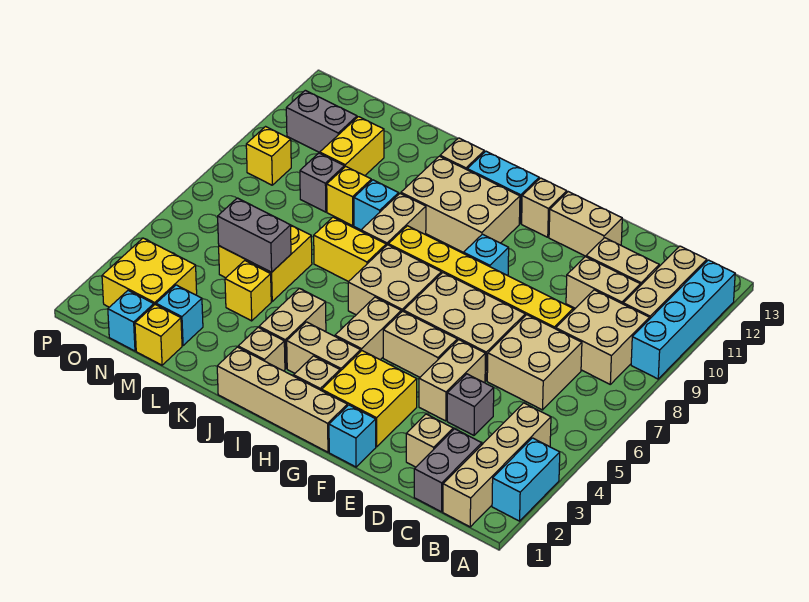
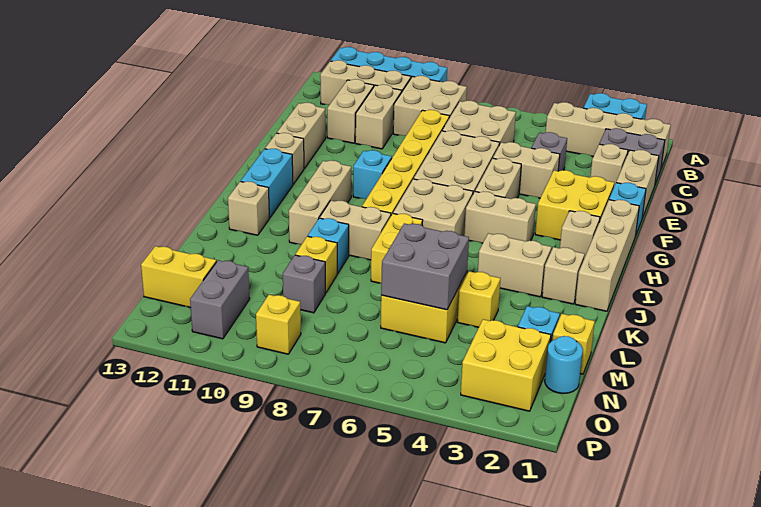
tan brick H3:I3 level 1 -> tan brick D1:E1 level 1
tan brick H10:J11 level 1 -> tan brick H10:J10 level 1
grey brick L5:M5 level 2 -> grey brick L5:M6 level 2
yellow brick M10:M11 level 1 -> yellow brick N12:N13 level 1
cyan brick N1 level 1 -> cyan round brick N1 level 1

